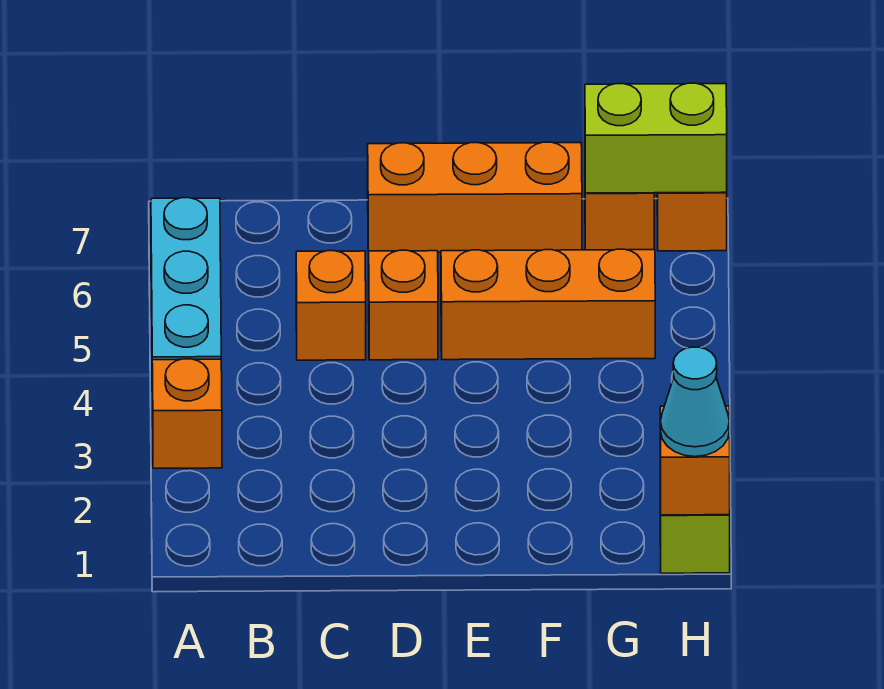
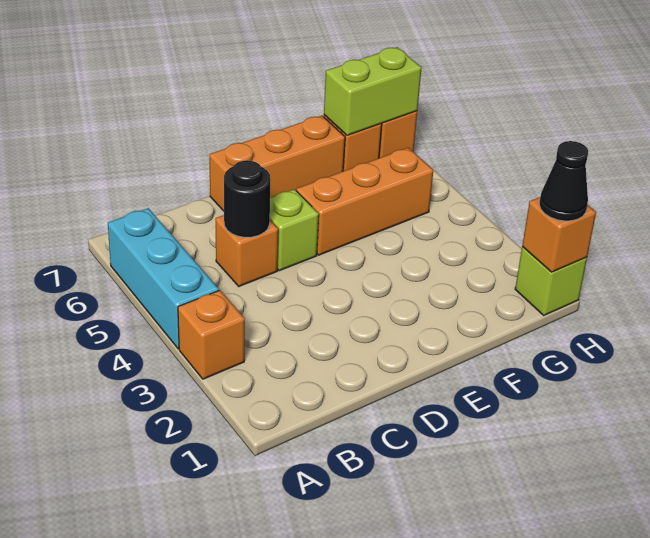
none -> black round brick C5 level 2
orange brick D5 level 1 -> lime brick D5 level 1
cyan cone H1 level 3 -> black cone H1 level 3

